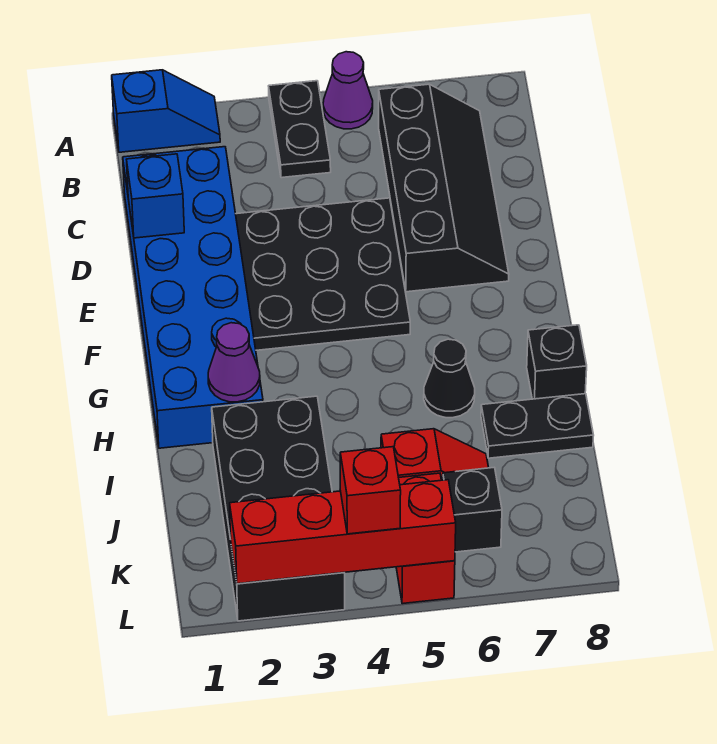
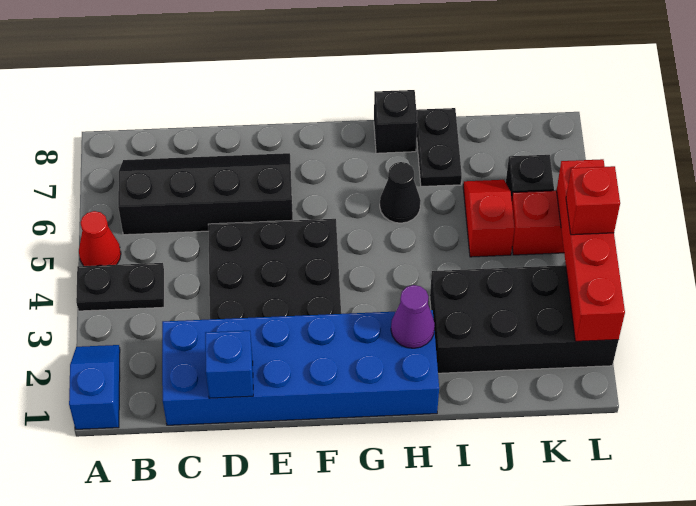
purple cone A5 level 1 -> red cone A5 level 1

